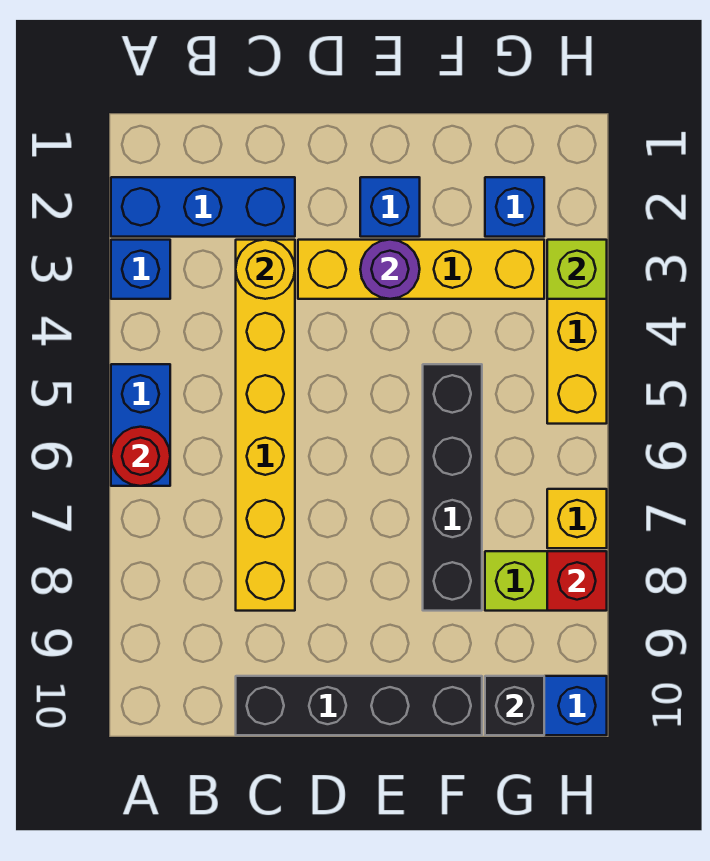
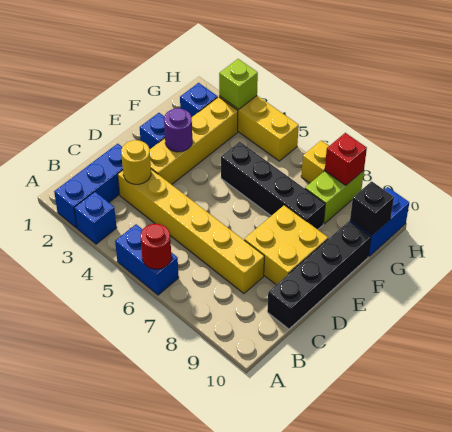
none -> yellow brick D8:E9 level 1

